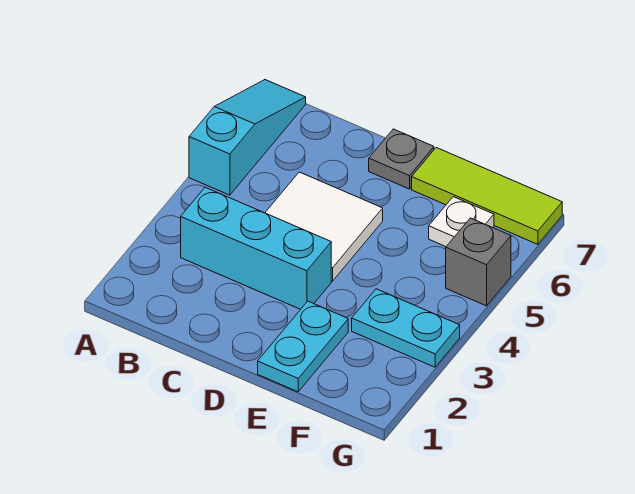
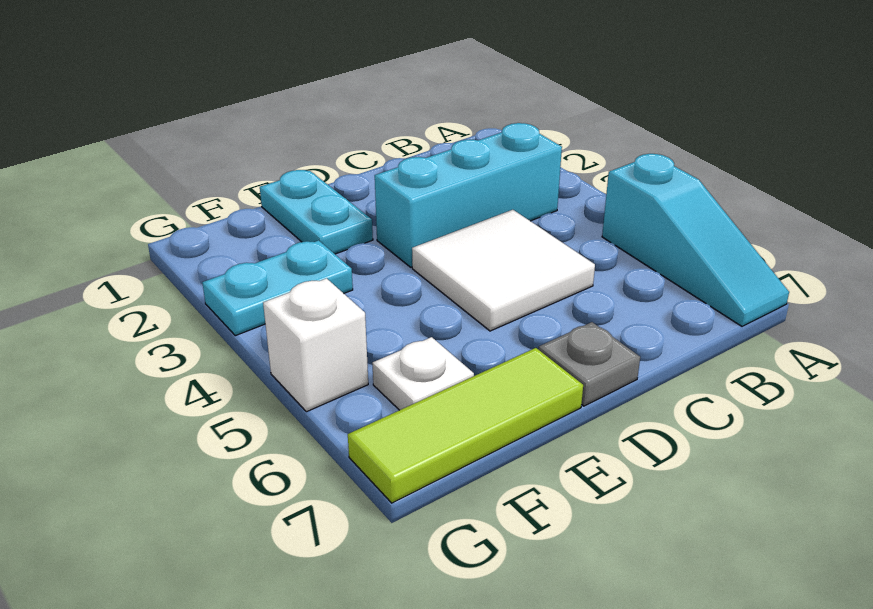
grey brick G5 level 1 -> white brick G5 level 1

